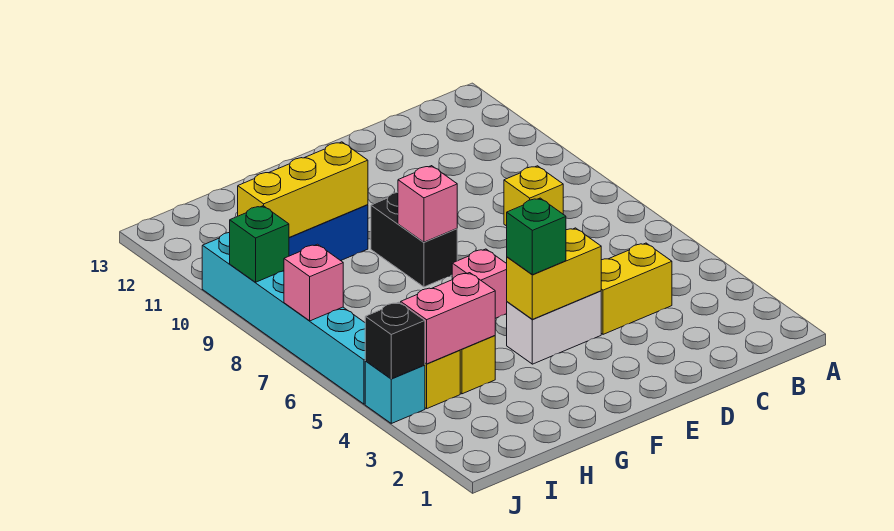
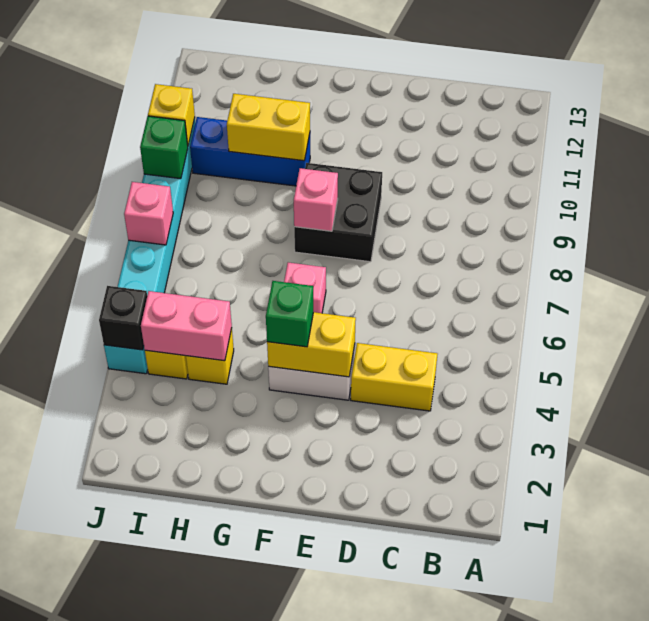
yellow brick C8 level 1 -> yellow brick J10 level 2
black brick F8:F9 level 1 -> black brick E8:F9 level 1
yellow brick G10:I10 level 2 -> yellow brick G10:H10 level 2

